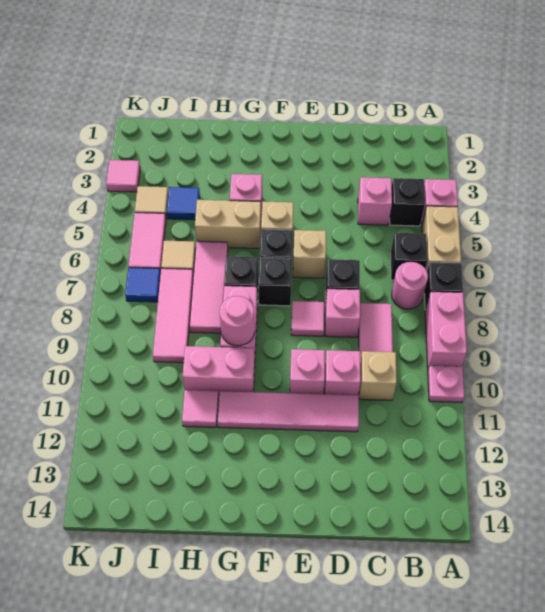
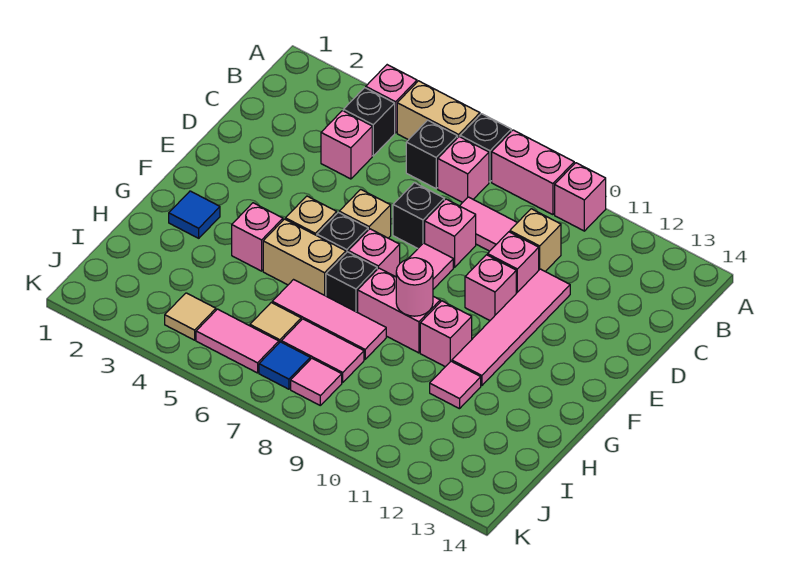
pink plate A10 level 1 -> pink brick A10 level 1
pink round brick B7 level 1 -> pink brick B7 level 1
black brick F7 level 1 -> pink brick F7 level 1
tan brick G5:H5 level 1 -> tan brick G5:G6 level 1
pink brick G10:H10 level 1 -> pink brick G10 level 1
blue tile I4 level 1 -> blue tile G2 level 1
pink tile I7:I9 level 1 -> pink tile I7:I8 level 1
pink tile K3 level 1 -> pink tile J8 level 1

